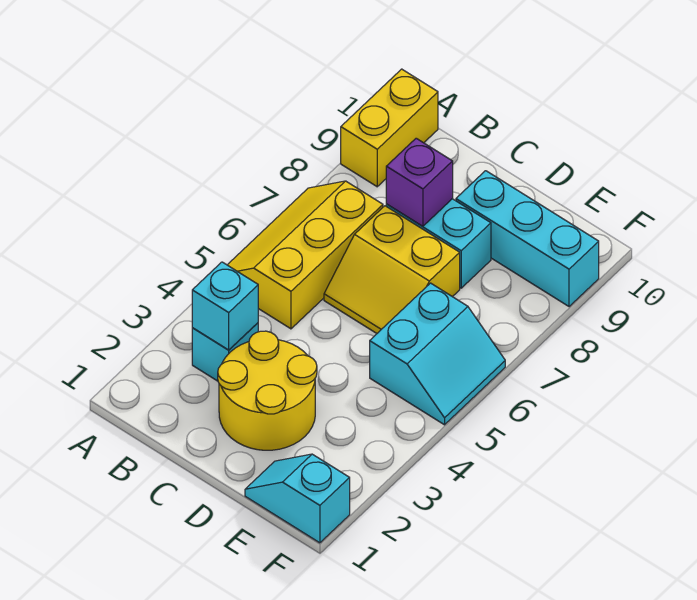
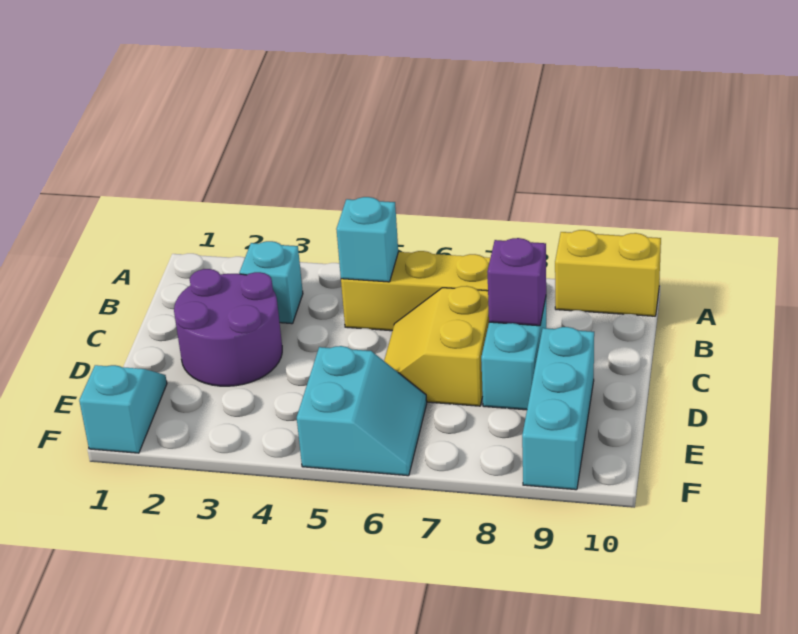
cyan brick B3 level 2 -> cyan brick B5 level 2
yellow round brick C2:D3 level 1 -> purple round brick C2:D3 level 1
cyan slope E5:F6 level 1 top E -> cyan slope E5:F6 level 1 top 5

